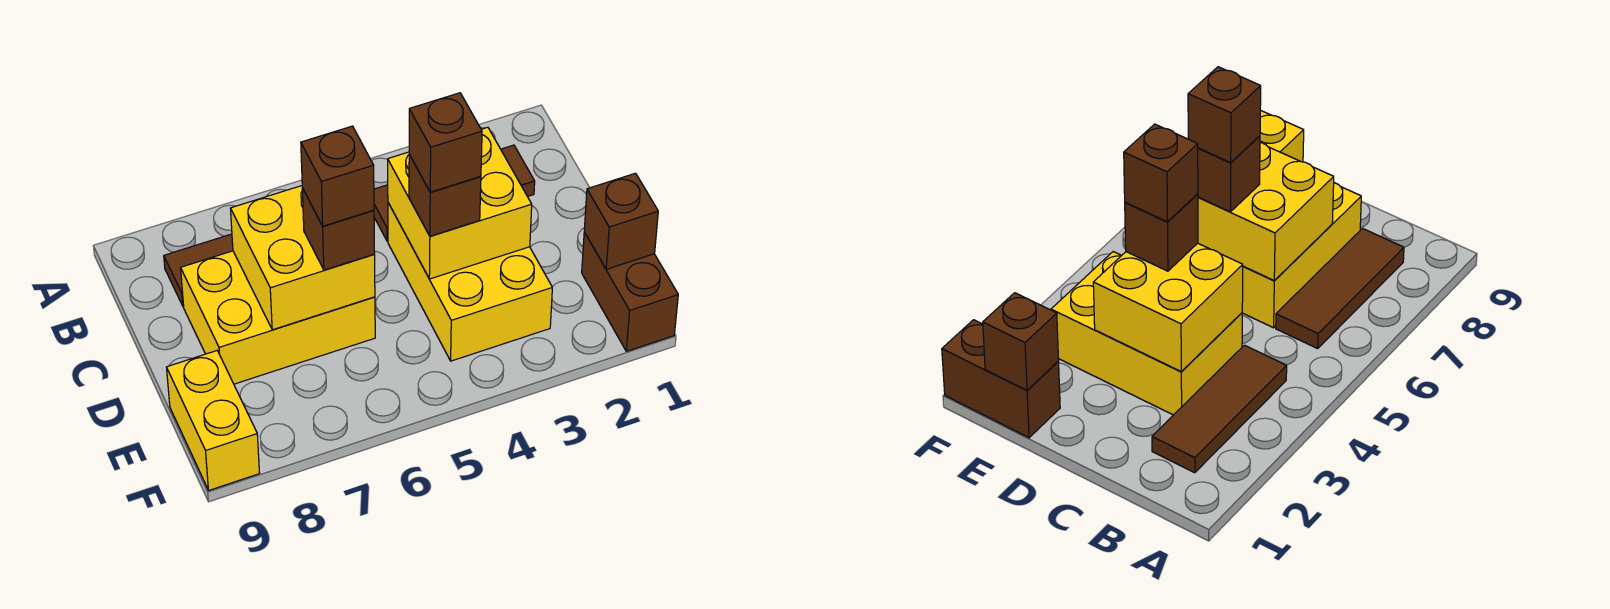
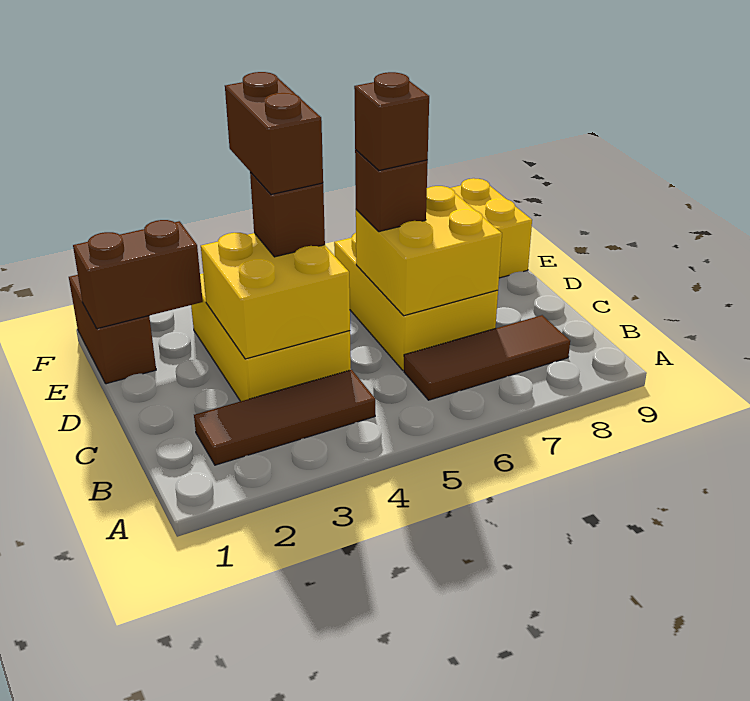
yellow brick C6:D8 level 1 -> yellow brick C6:E7 level 1
brown brick D4 level 4 -> brown brick D4:E4 level 4
brown brick E1 level 2 -> brown brick E1:E2 level 2

